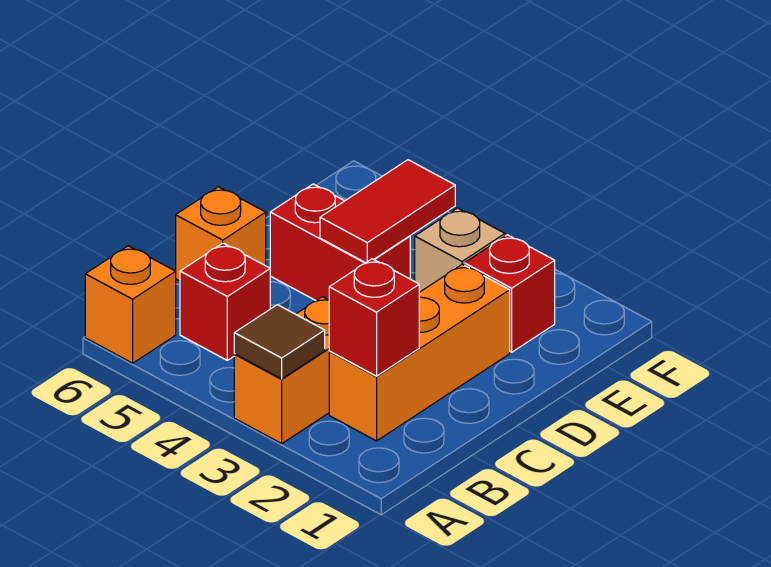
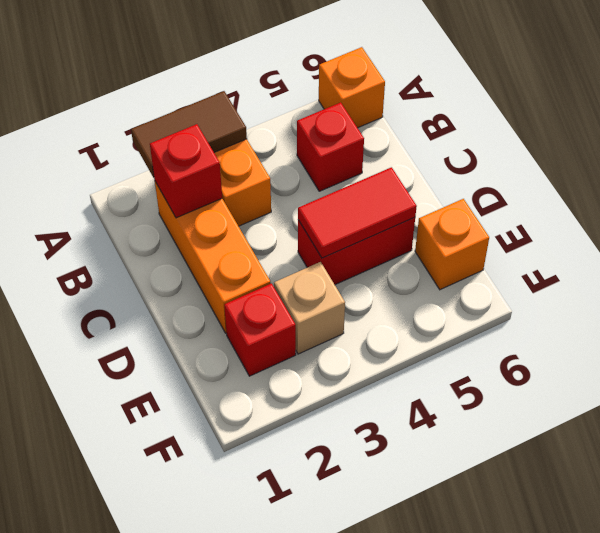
brown tile A3 level 2 -> brown tile A2:A3 level 2
orange brick C6 level 1 -> orange brick E6 level 1
red tile D4:E4 level 2 -> red tile D4:D5 level 2

